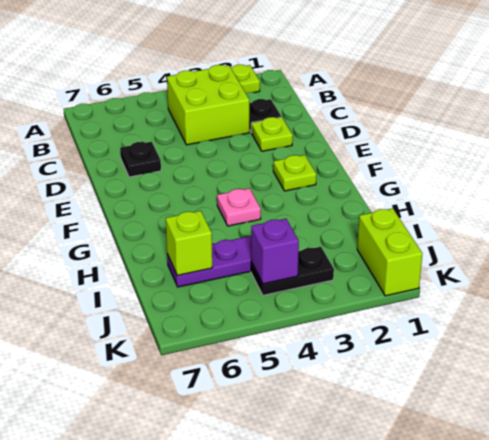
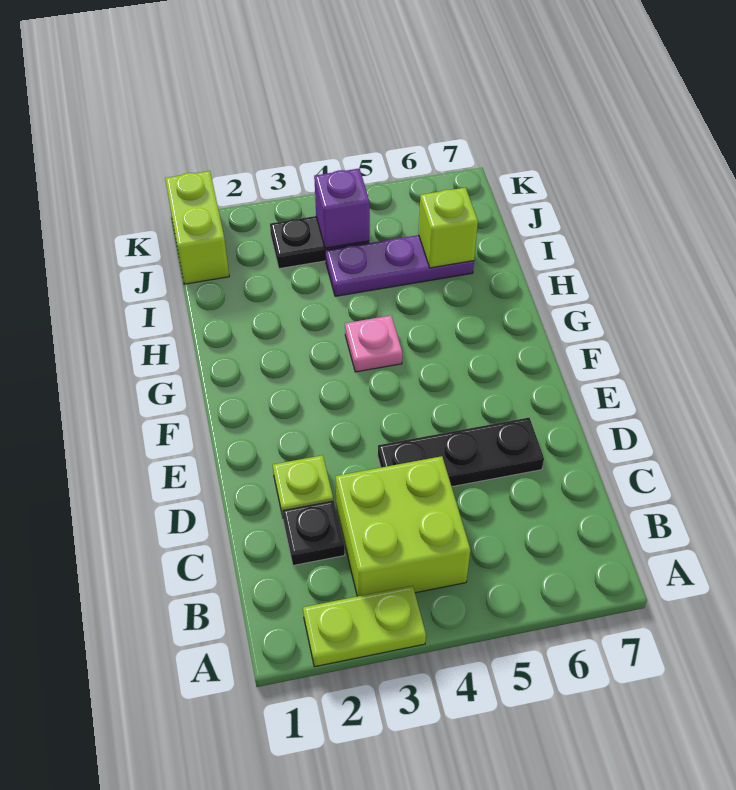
black plate D6 level 1 -> black plate D4:D6 level 1
lime plate F2 level 1 -> none

